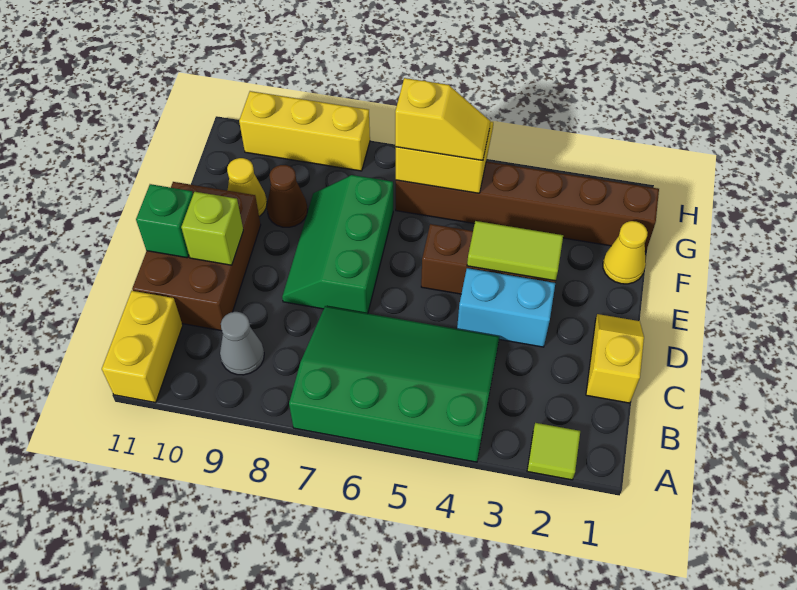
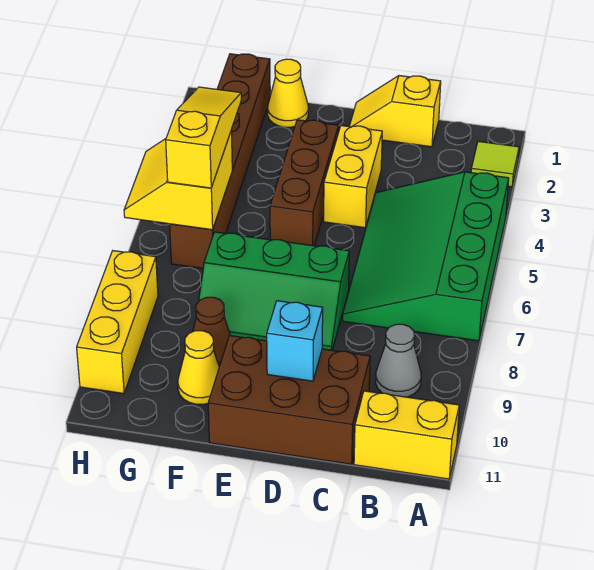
cyan brick D3:D4 level 1 -> yellow brick D3:D4 level 1
lime brick D10 level 2 -> cyan brick D10 level 2
green brick D11 level 2 -> none
lime tile E3:E4 level 2 -> none
yellow slope G5:G6 level 3 top 6 -> yellow slope G4:G6 level 3 top 6

